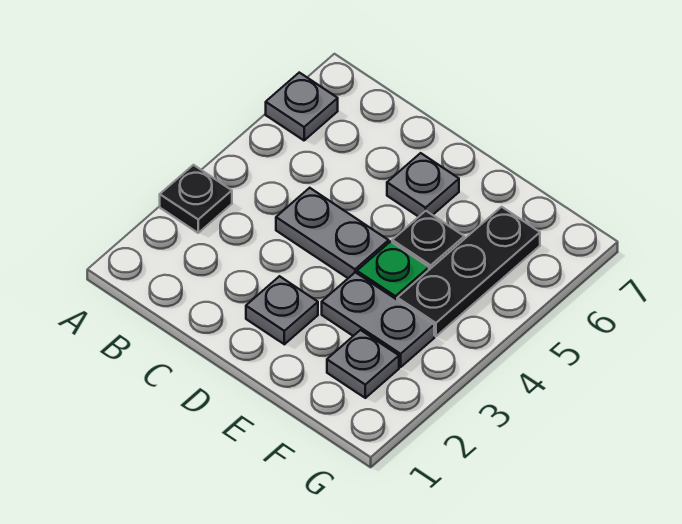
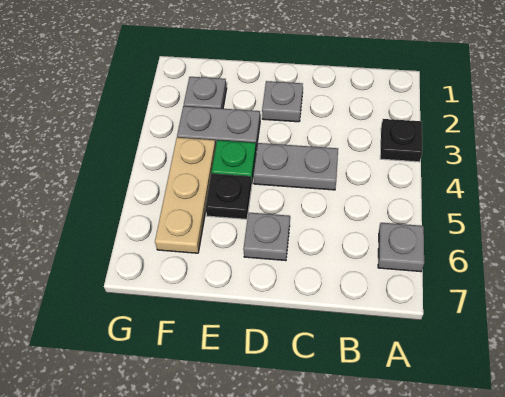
black plate F4:F6 level 1 -> tan plate F4:F6 level 1

